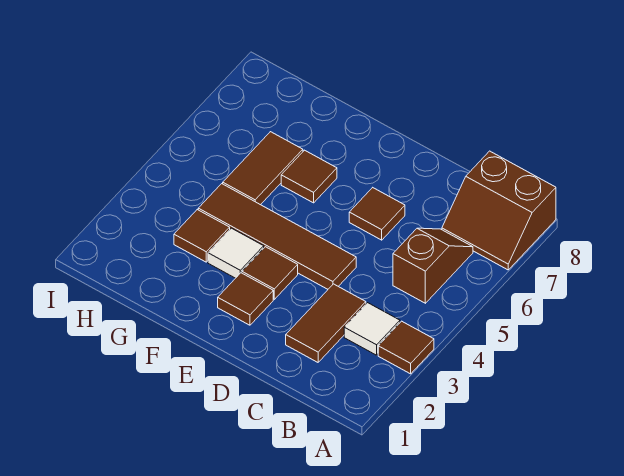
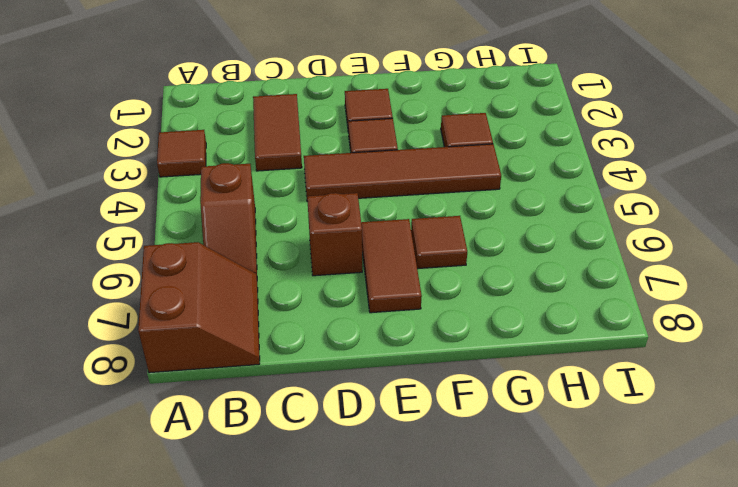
brown slope A7:B8 level 1 top 8 -> brown slope A7:B8 level 1 top A
white tile B3 level 1 -> none
brown tile D6 level 1 -> brown brick D6 level 1
white tile F3 level 1 -> none
brown tile G5:G6 level 1 -> brown tile E6:E7 level 1

